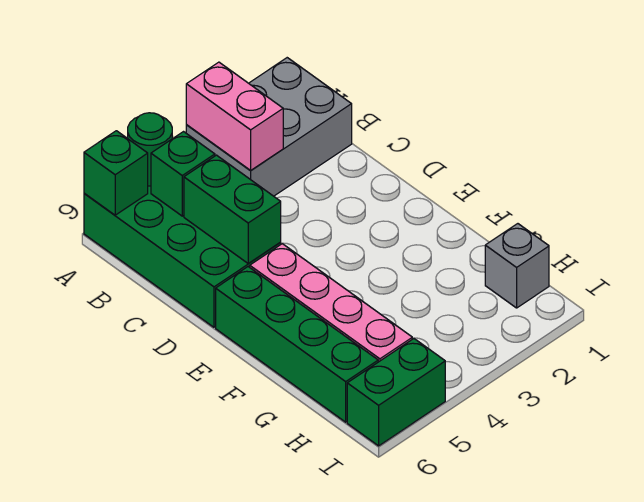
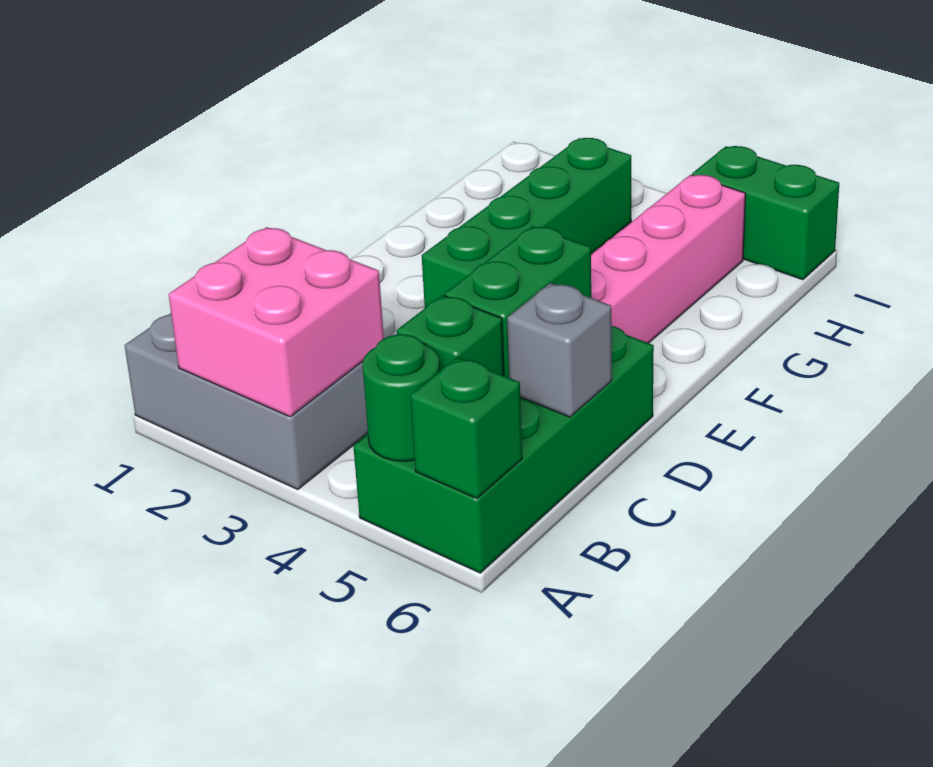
pink brick A3:B3 level 2 -> pink brick A2:B3 level 2
green brick E6:H6 level 1 -> green brick E3:H3 level 1
grey brick H1 level 1 -> grey brick C6 level 2

